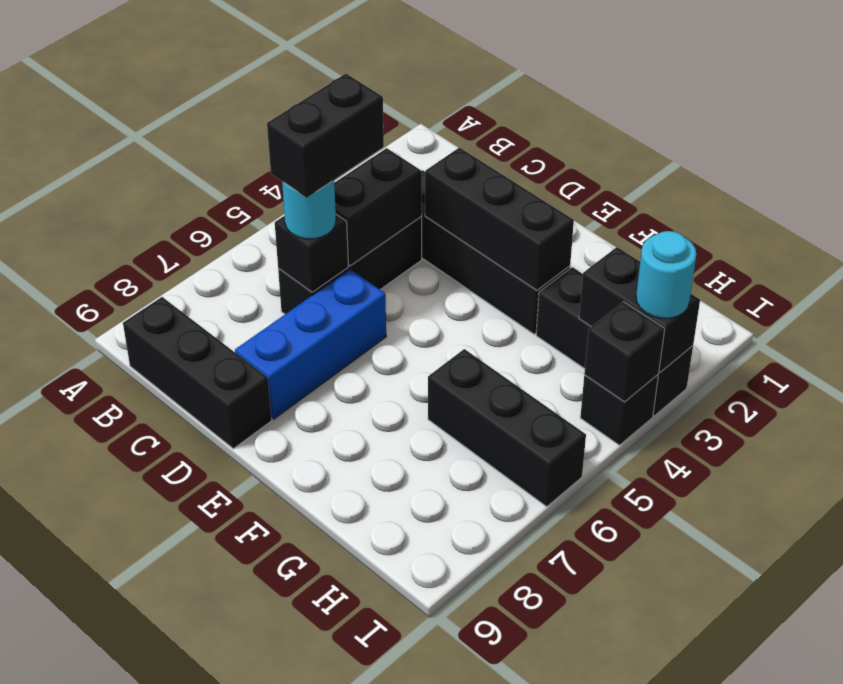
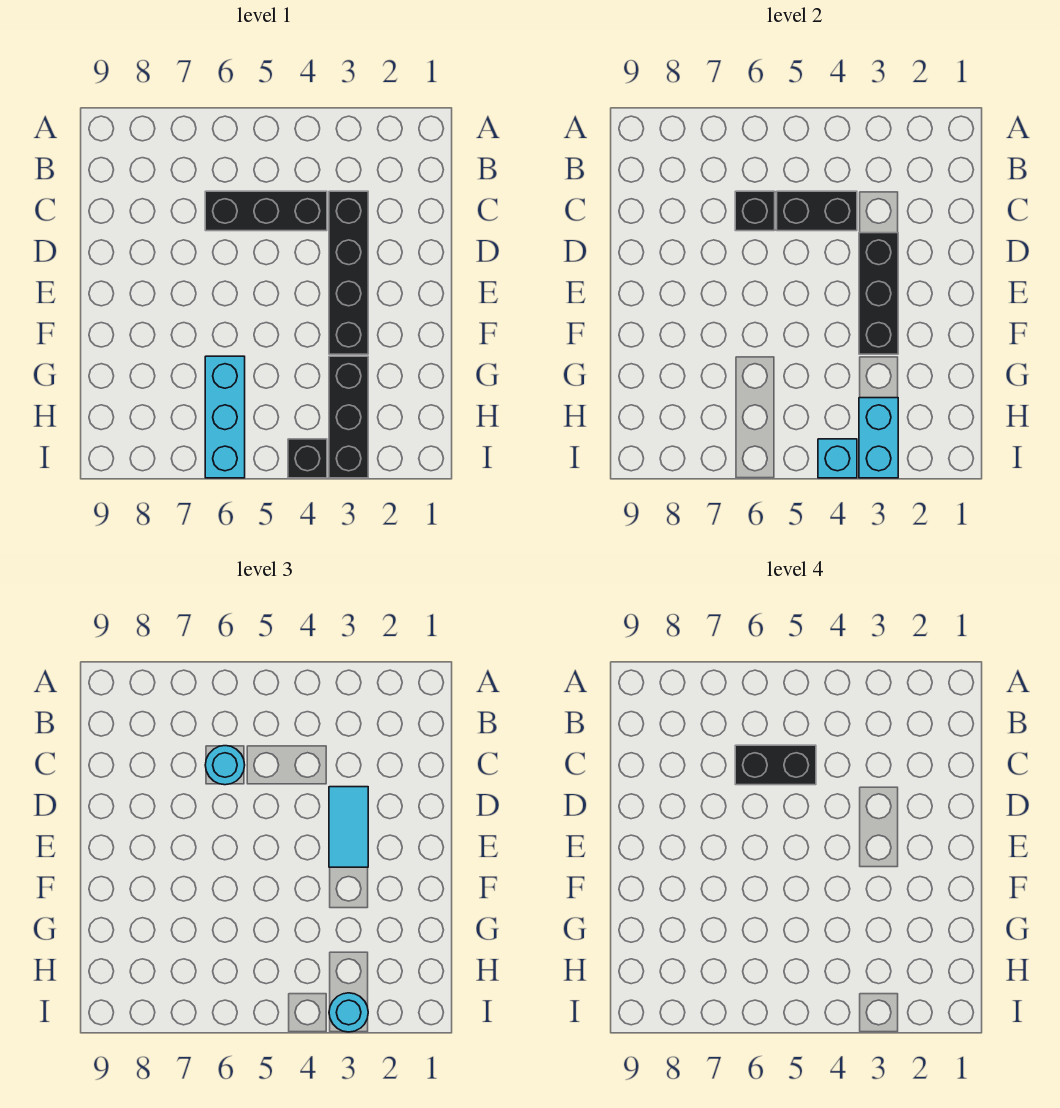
black brick B9:D9 level 1 -> none
none -> cyan tile D3:E3 level 3
blue brick D6:D8 level 1 -> none
black brick G6:I6 level 1 -> cyan brick G6:I6 level 1
black brick H3:I3 level 2 -> cyan brick H3:I3 level 2
black brick I4 level 2 -> cyan brick I4 level 2

